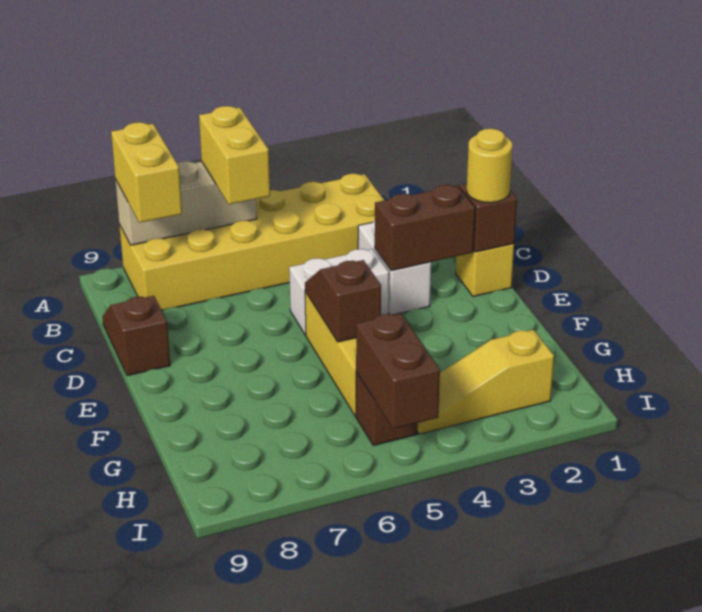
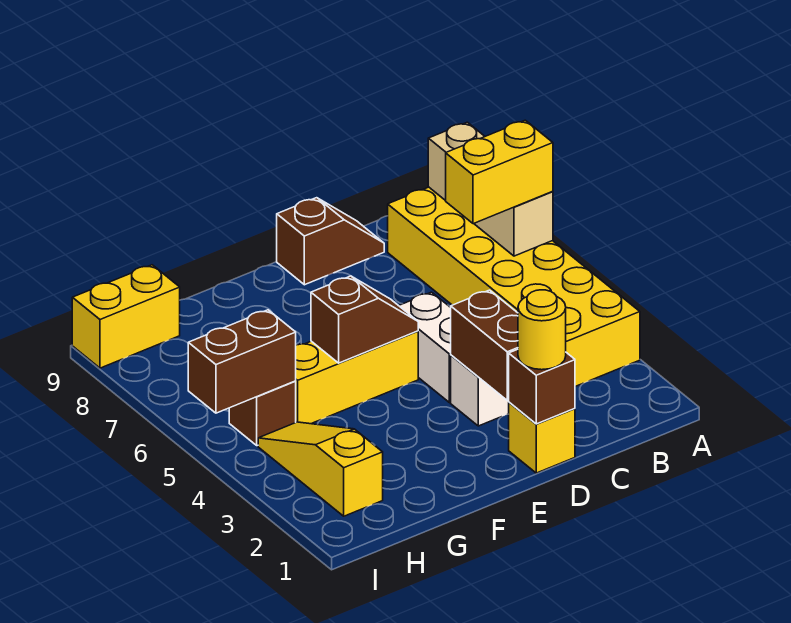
yellow brick A8:B8 level 3 -> yellow brick H9:I9 level 1

